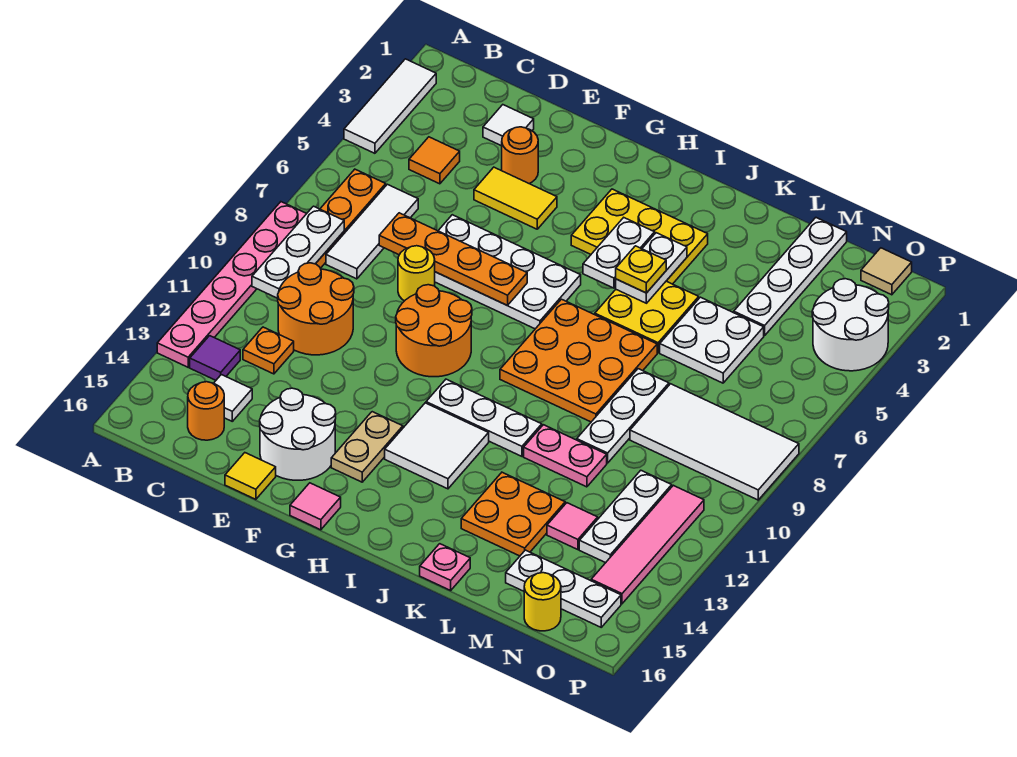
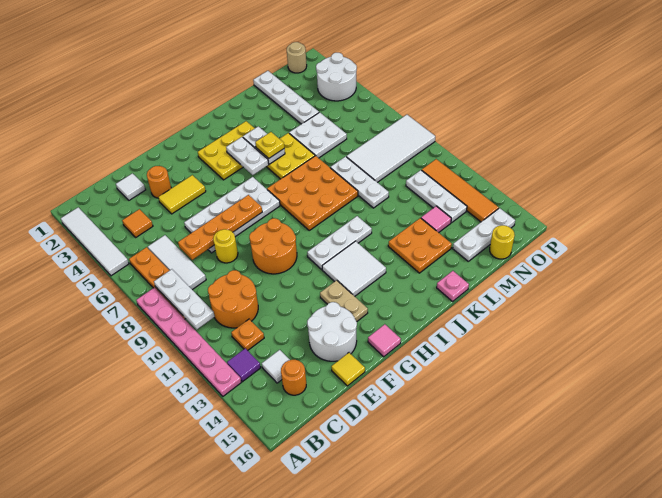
white tile A2:A4 level 1 -> white tile A2:A5 level 1
pink plate K11:L11 level 1 -> none
tan tile O1 level 1 -> tan round brick O1 level 1
pink tile O11:O14 level 1 -> orange tile O11:O14 level 1

